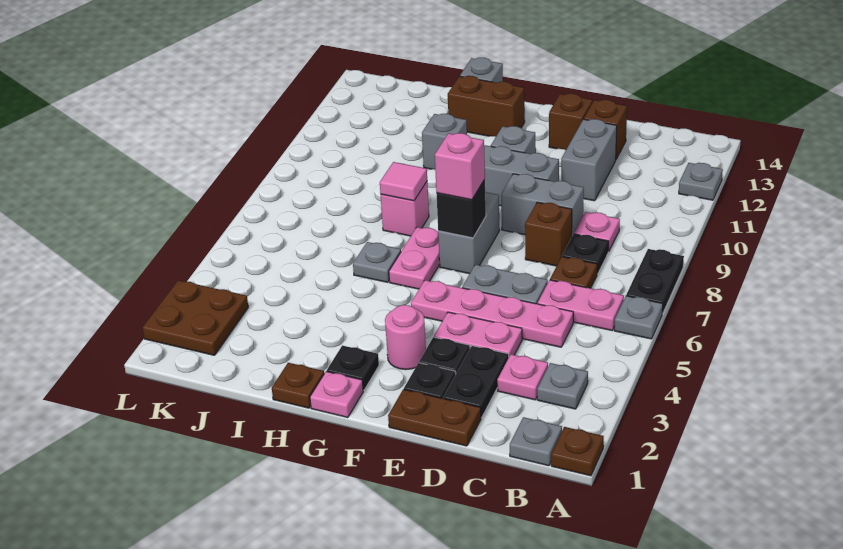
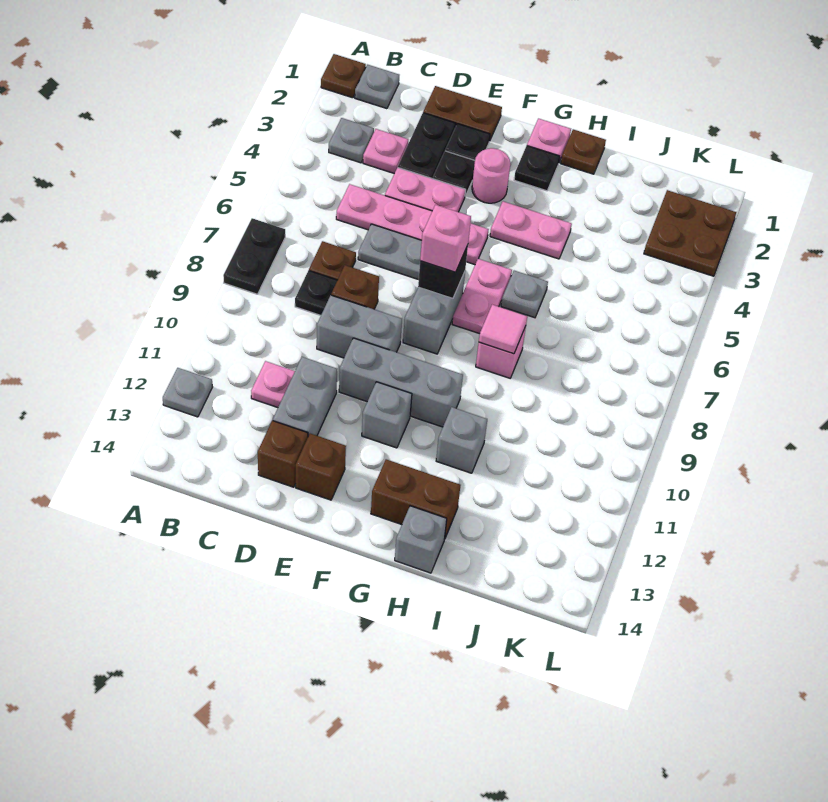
grey plate A6 level 1 -> none
pink plate B6:C6 level 1 -> pink plate G4:H4 level 1
pink plate C9 level 1 -> pink plate C11 level 1

